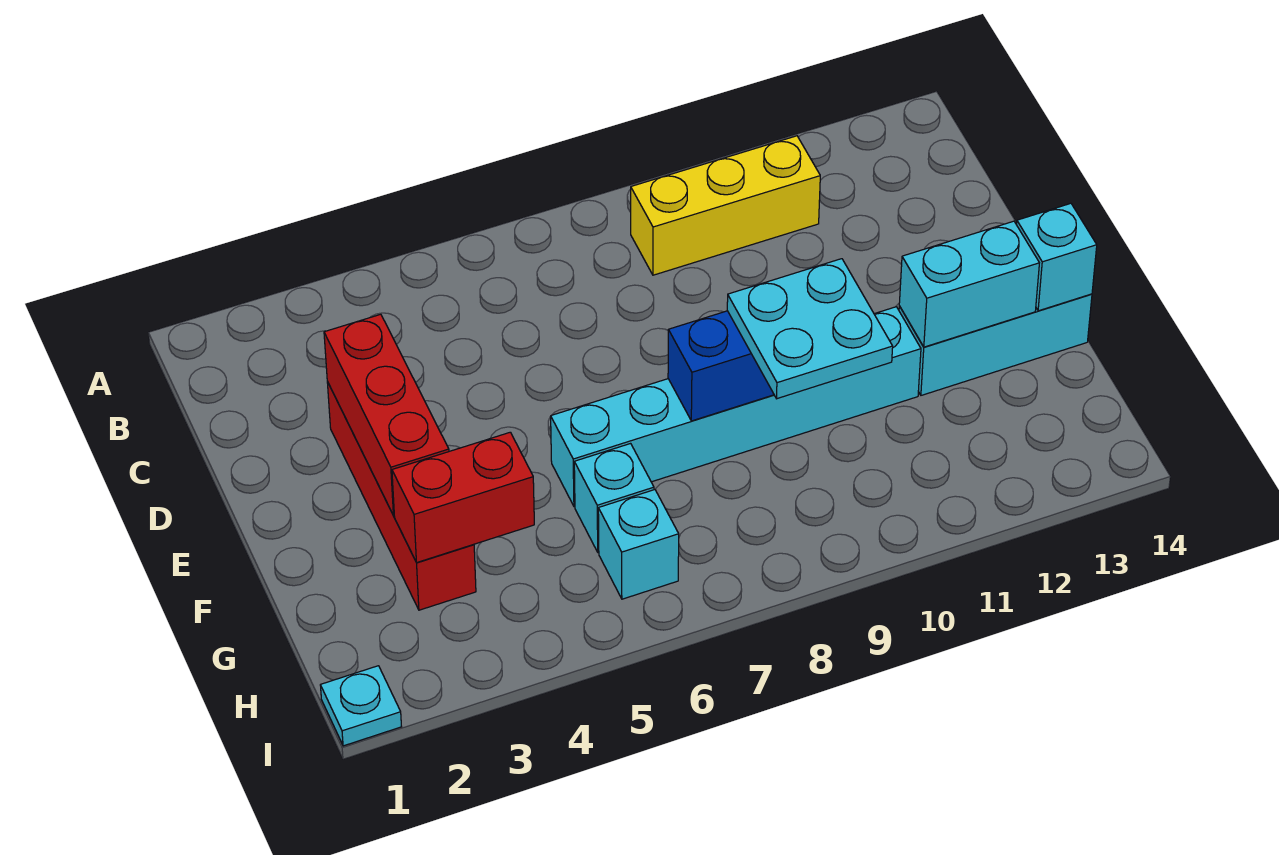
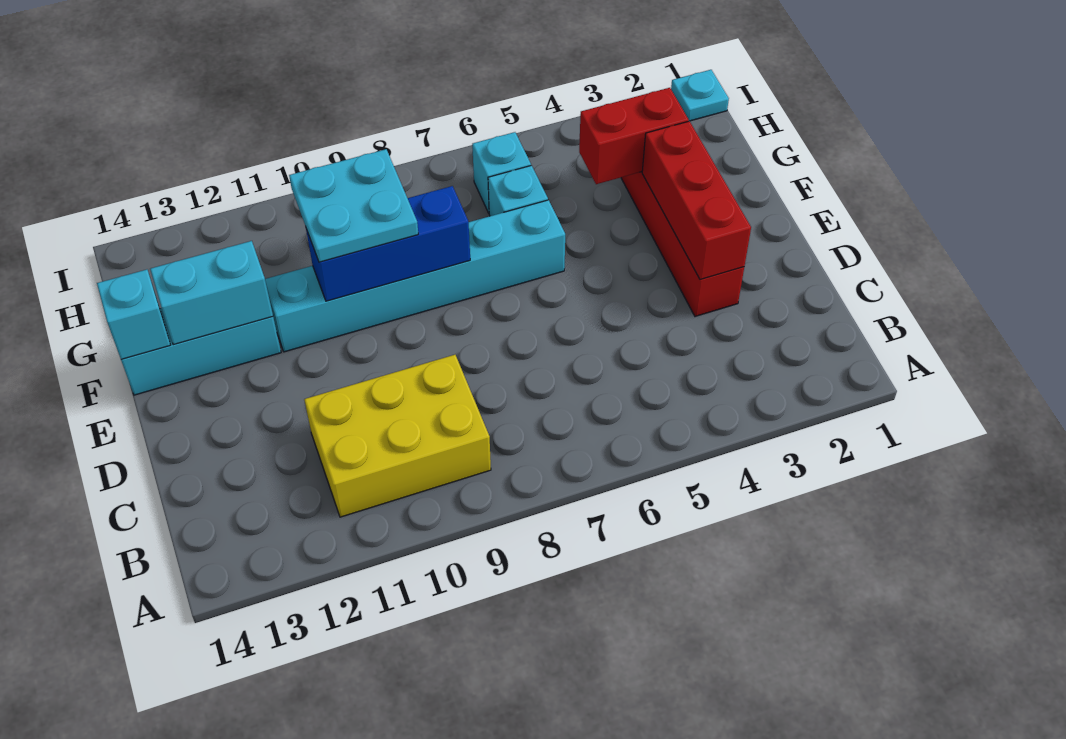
yellow brick B9:B11 level 1 -> yellow brick B9:C11 level 1

